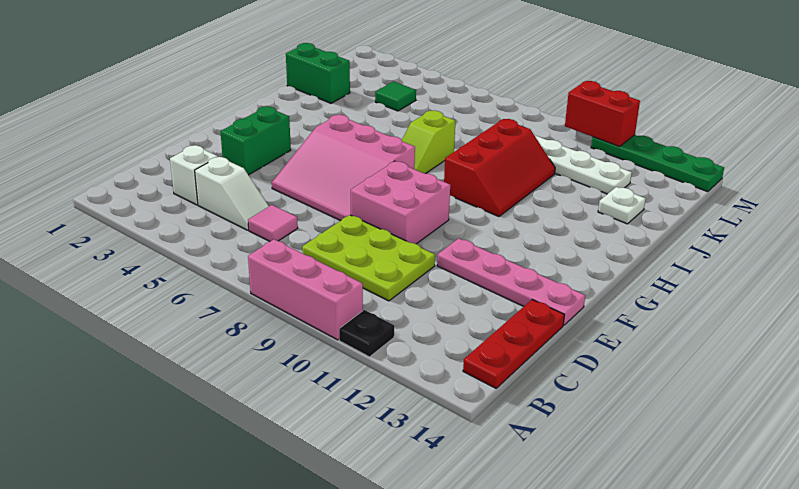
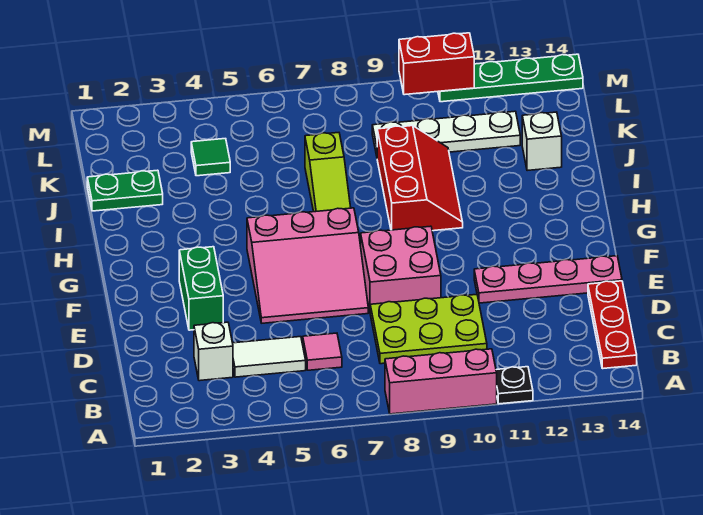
white slope C4:C5 level 1 top 4 -> white tile C4:C5 level 1
lime slope H7:I7 level 1 top I -> lime slope H7:J7 level 1 top J
green brick J1:J2 level 1 -> green plate J1:J2 level 1
white plate J13 level 1 -> white brick J13 level 1

